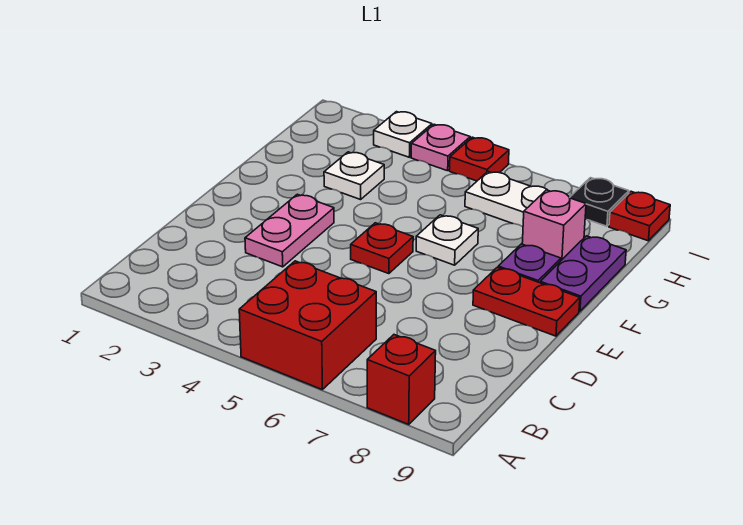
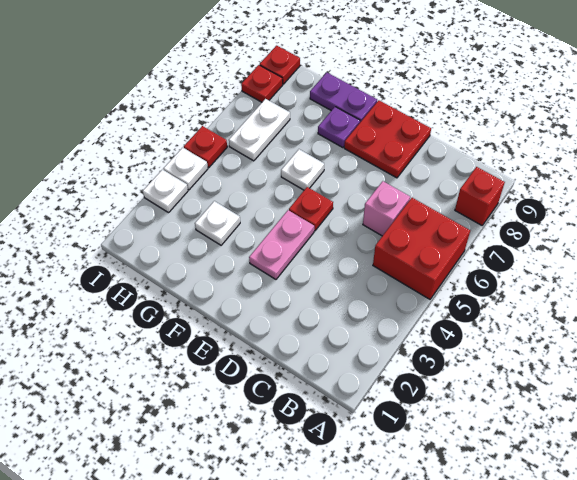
pink plate D3:E3 level 1 -> pink plate E3:E4 level 1
red plate E8:E9 level 1 -> red plate D8:E9 level 1
pink brick G8 level 1 -> pink brick C6 level 1
pink plate I4 level 1 -> white plate I4 level 1
black plate I8 level 1 -> red plate I8 level 1

